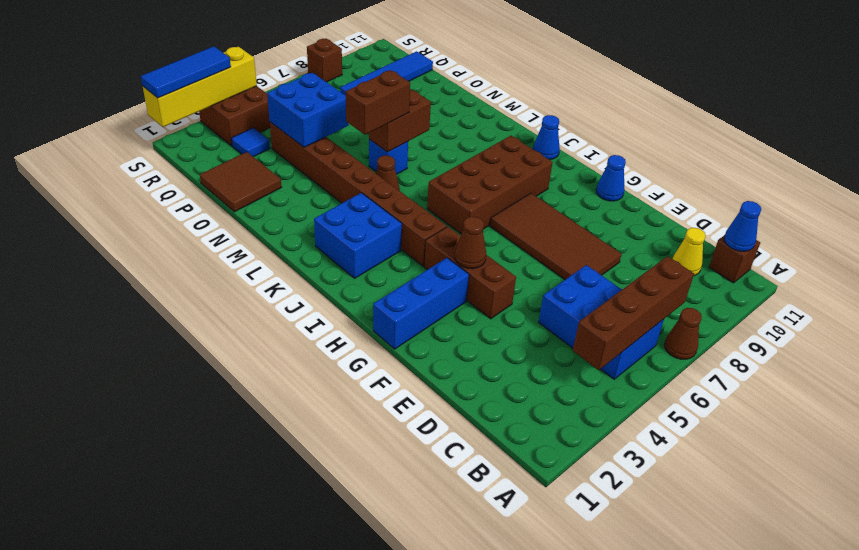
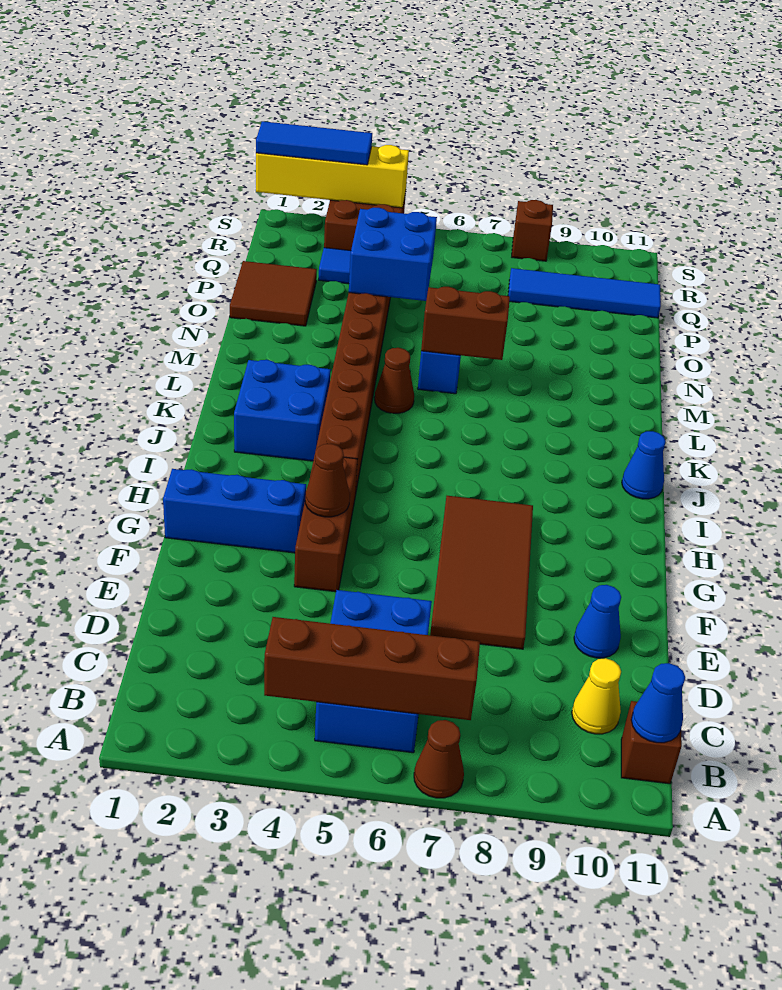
blue cone G11 level 1 -> blue cone E10 level 1
brown brick I6:J9 level 1 -> none
brown brick M5:M6 level 3 -> none

